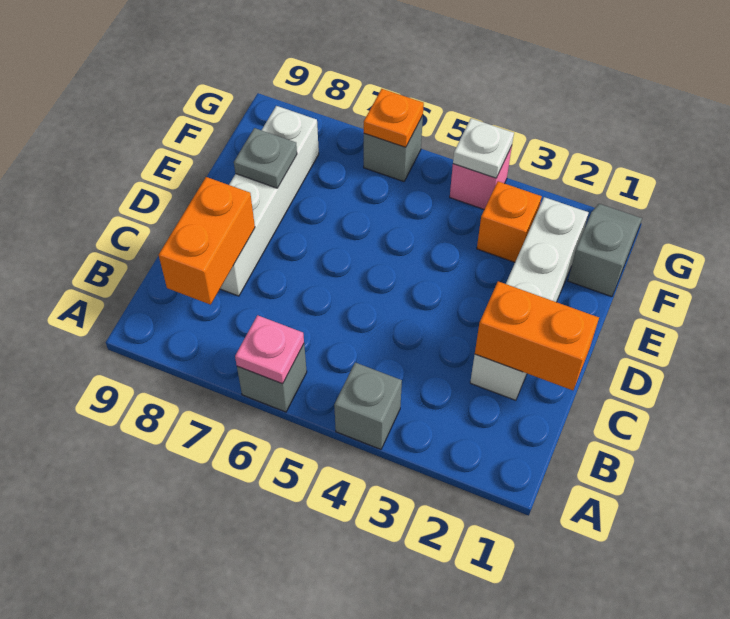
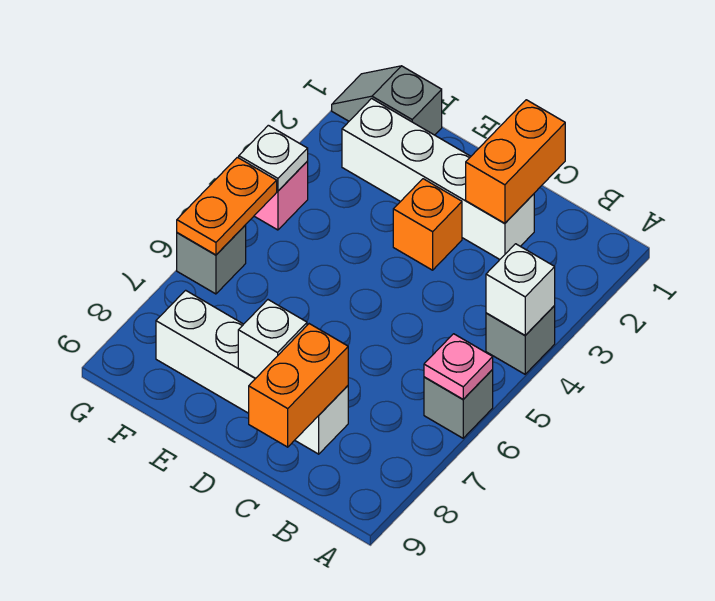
none -> white brick A4 level 2
orange brick B8:C8 level 2 -> orange brick C8:C9 level 2
none -> white brick D8 level 2
grey plate E8 level 2 -> none
orange brick F3 level 1 -> orange brick D3 level 1
orange plate G6 level 2 -> orange plate G5:G6 level 2

